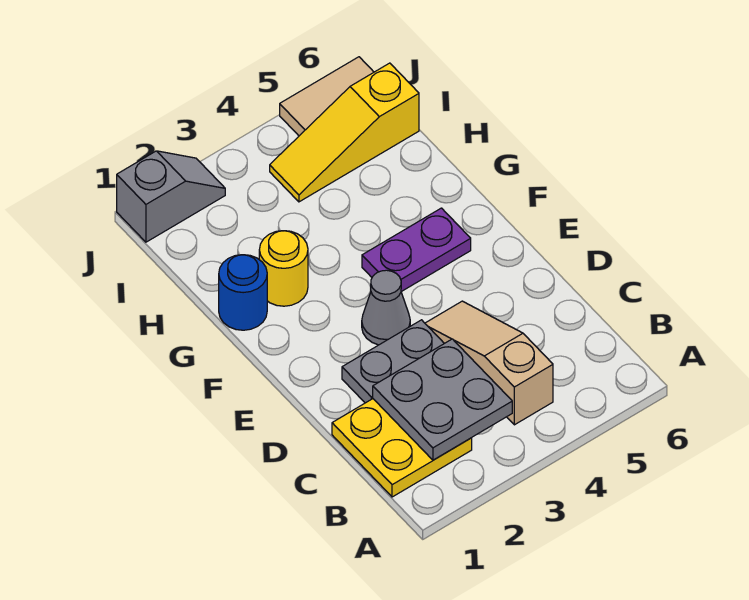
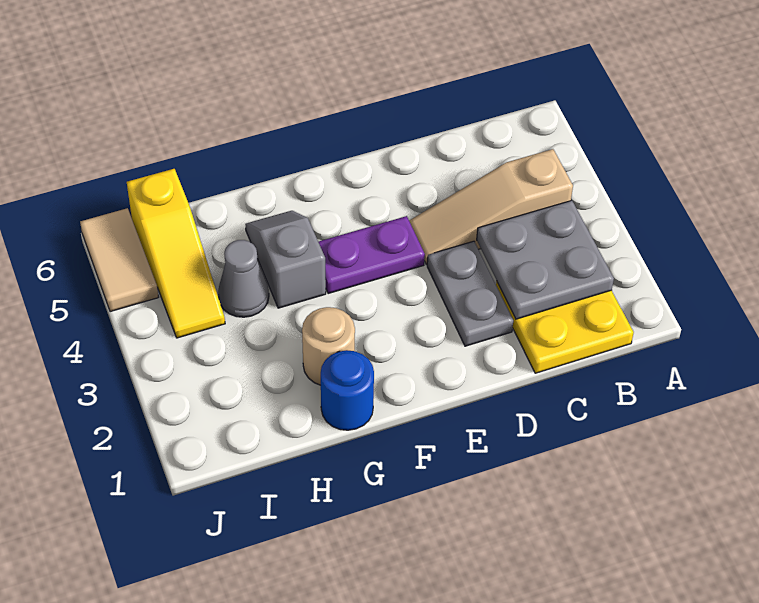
grey cone E3 level 1 -> grey cone H4 level 1
purple plate F4:F5 level 1 -> purple plate E4:F4 level 1
yellow round brick G2 level 1 -> tan round brick G2 level 1
grey slope J1:J2 level 1 top 1 -> grey slope G4:G5 level 1 top 4

